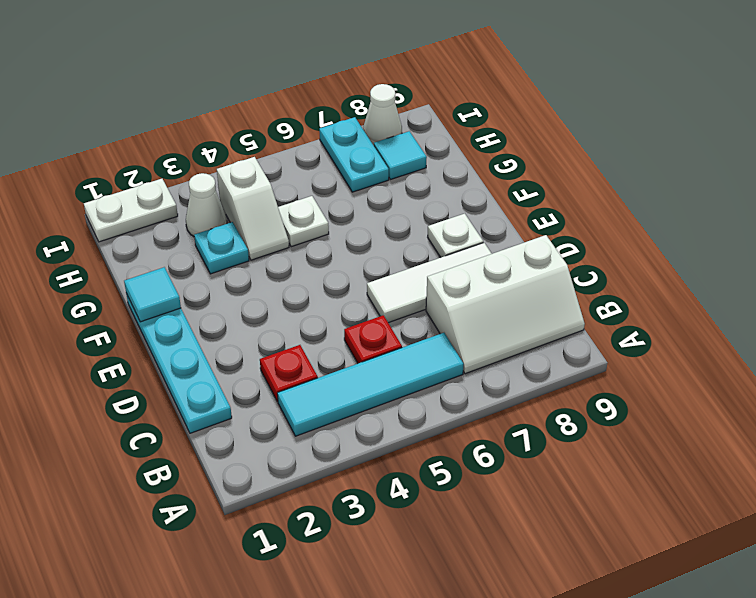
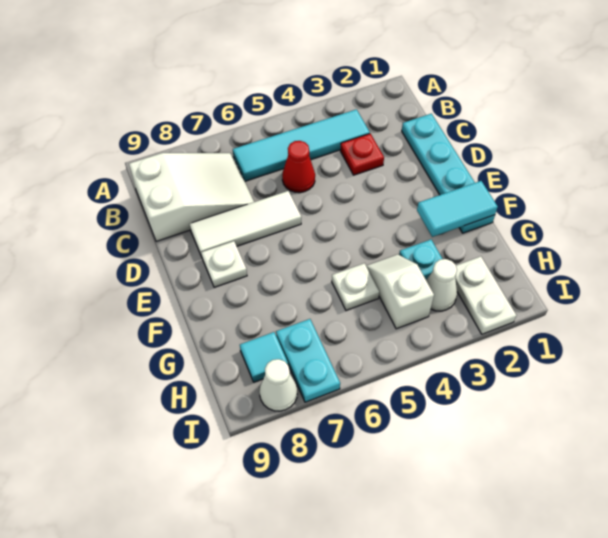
white slope B7:C9 level 1 top C -> white slope B7:C9 level 1 top 9
red plate C5 level 1 -> red cone C5 level 1
cyan tile F1 level 2 -> cyan tile F1:F2 level 2
white plate I1:I2 level 1 -> white plate H2:I2 level 1

